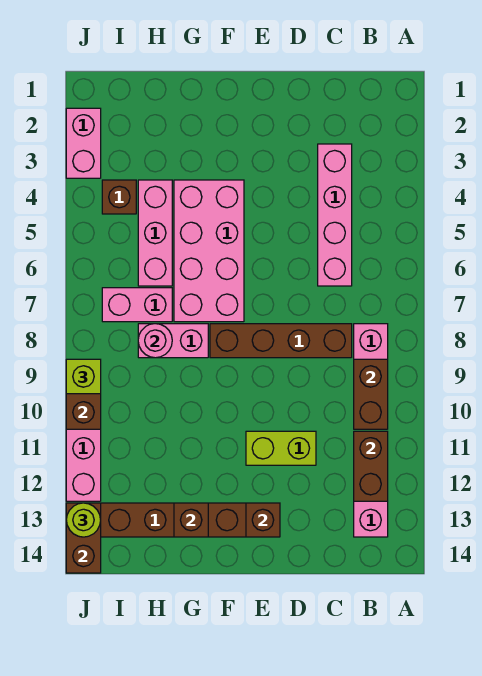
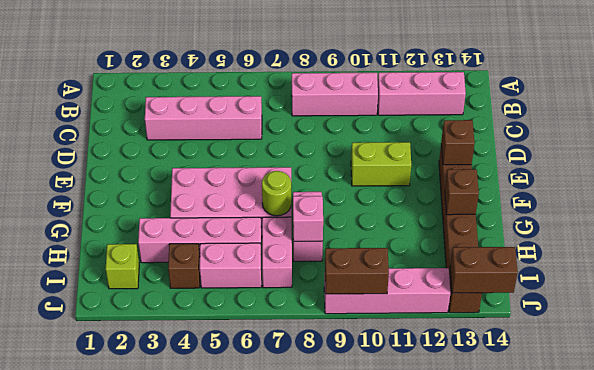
brown brick B9:B10 level 2 -> none
brown brick B11:B12 level 2 -> none
brown brick C8:F8 level 1 -> none
lime brick D11:E11 level 1 -> lime brick E10:E11 level 1
pink brick H4:H6 level 1 -> pink brick H3:H6 level 1
pink round brick H8 level 2 -> pink brick H8 level 2
pink brick J2:J3 level 1 -> pink brick I5:I6 level 1
lime brick J9 level 3 -> lime brick I2 level 1
lime round brick J13 level 3 -> lime round brick G7 level 2

